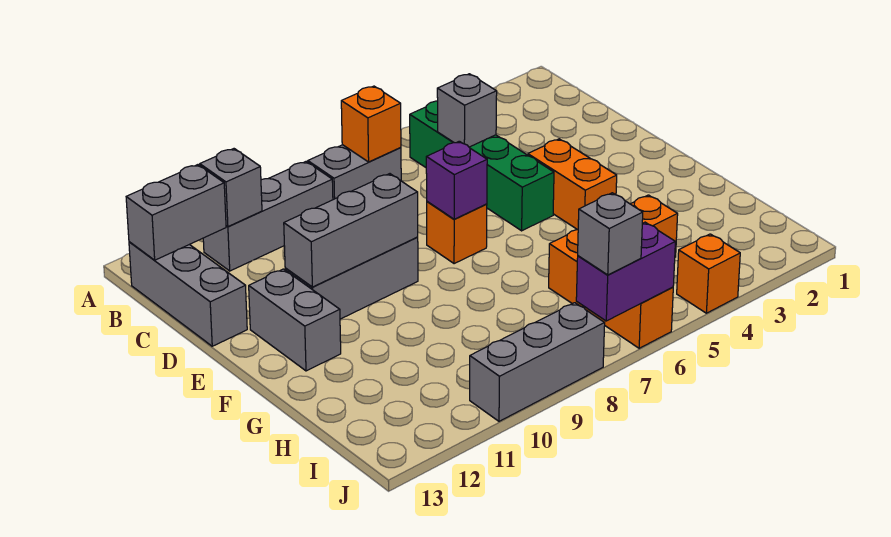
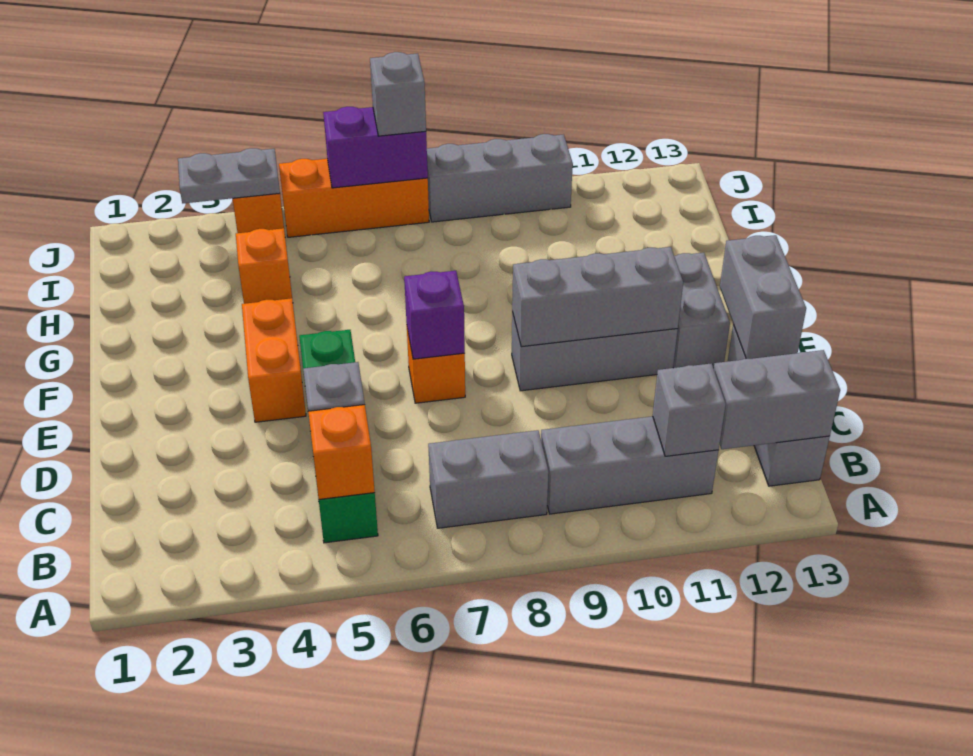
orange brick B7 level 2 -> orange brick B5 level 2
none -> grey brick D13:E13 level 2
orange brick H6:J6 level 1 -> orange brick J5:J7 level 1
none -> grey plate J3:J4 level 2

